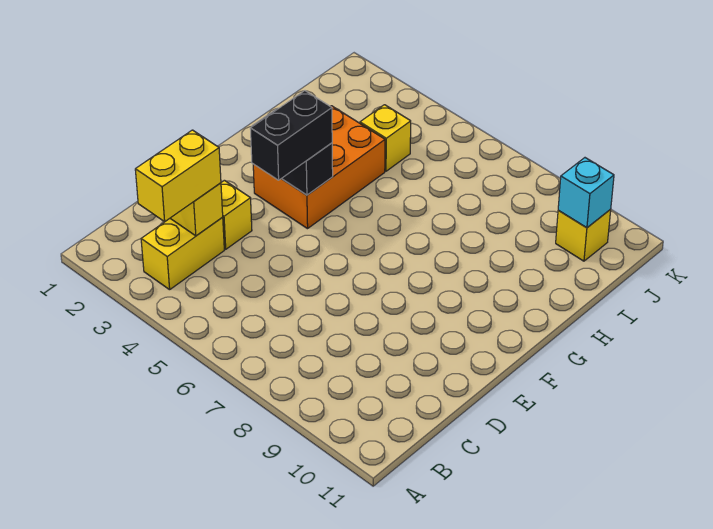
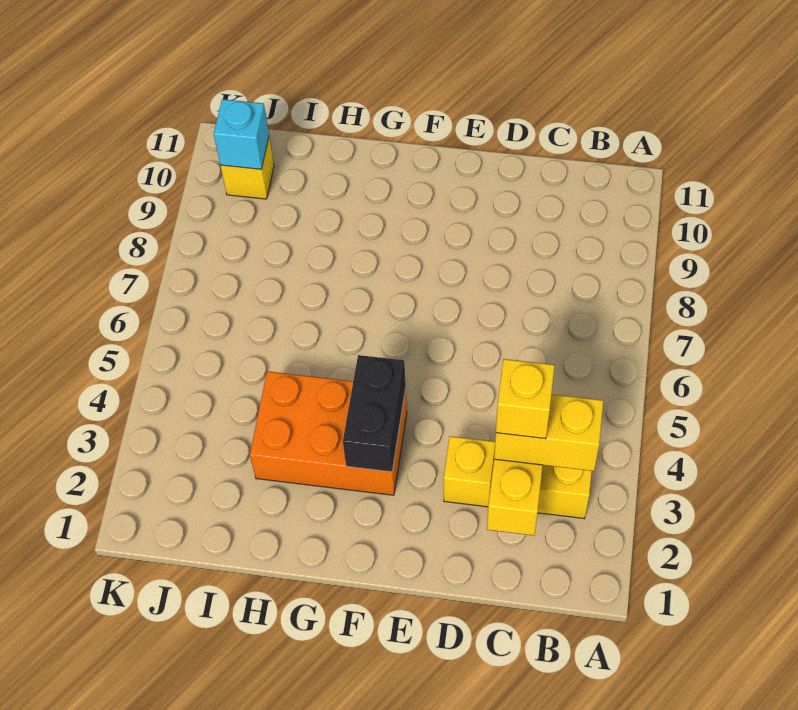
black brick E4:F4 level 3 -> none
yellow brick I4 level 1 -> yellow brick C3 level 4

